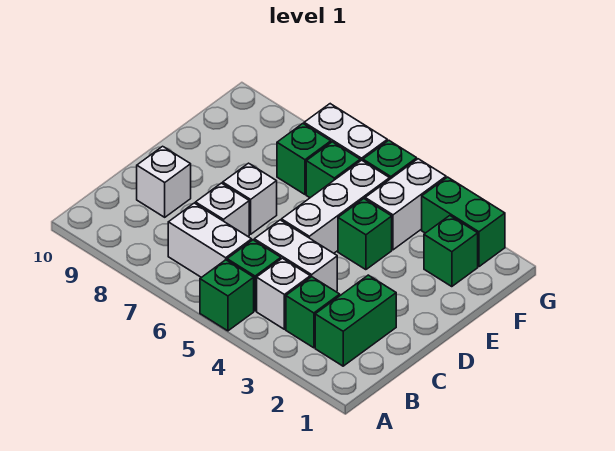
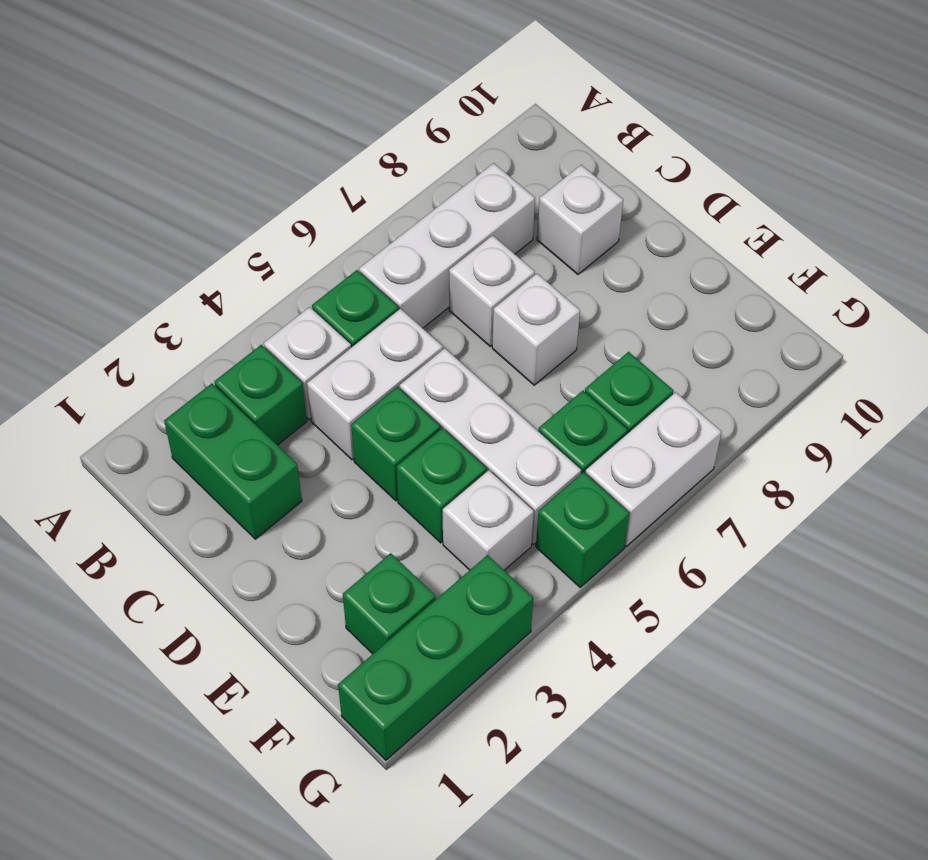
green brick A5 level 1 -> green brick D4 level 1
white brick B6:B7 level 1 -> white brick B6:B8 level 1
white brick F4:G4 level 1 -> white brick F4 level 1
green brick G2:G3 level 1 -> green brick G1:G3 level 1

